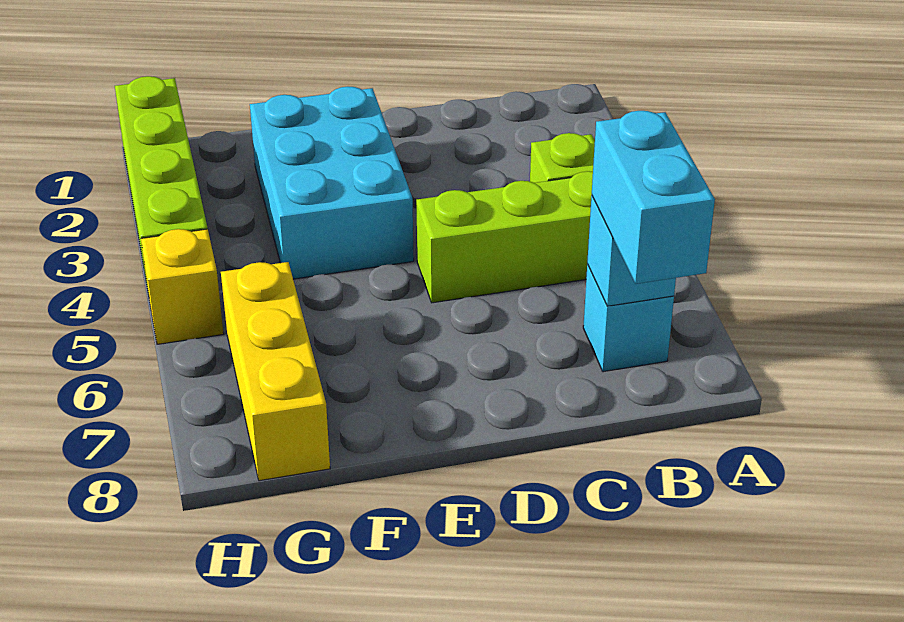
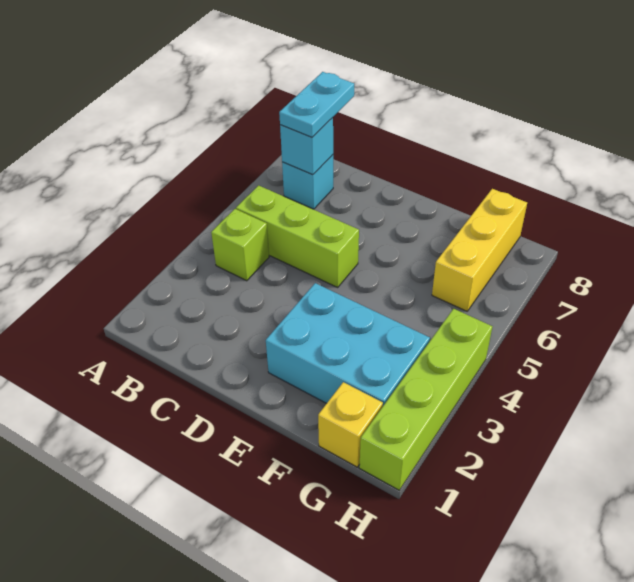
cyan brick B7:B8 level 3 -> cyan plate B7:B8 level 3
cyan brick E2:F4 level 1 -> cyan brick E2:G3 level 1
yellow brick H5 level 1 -> yellow brick G1 level 1

